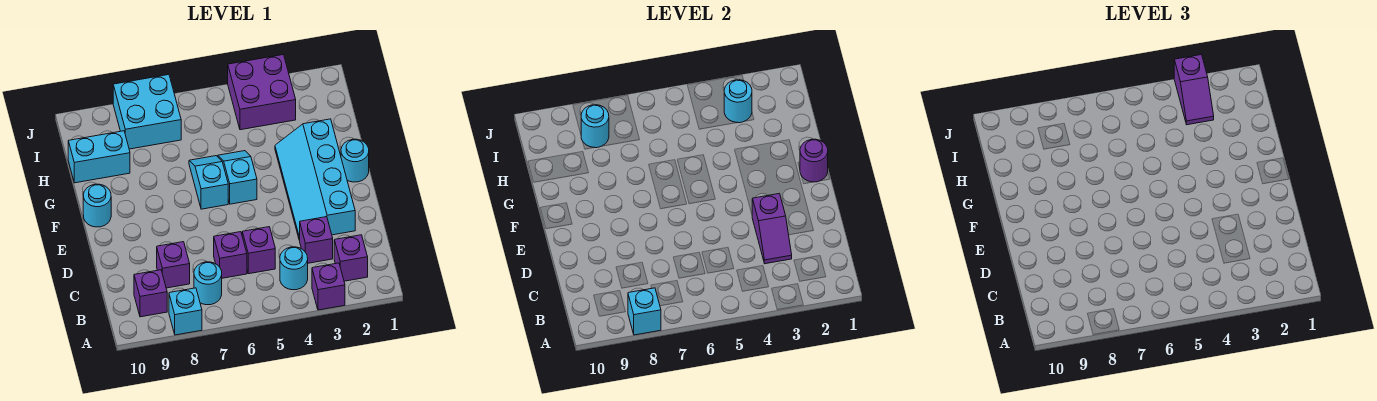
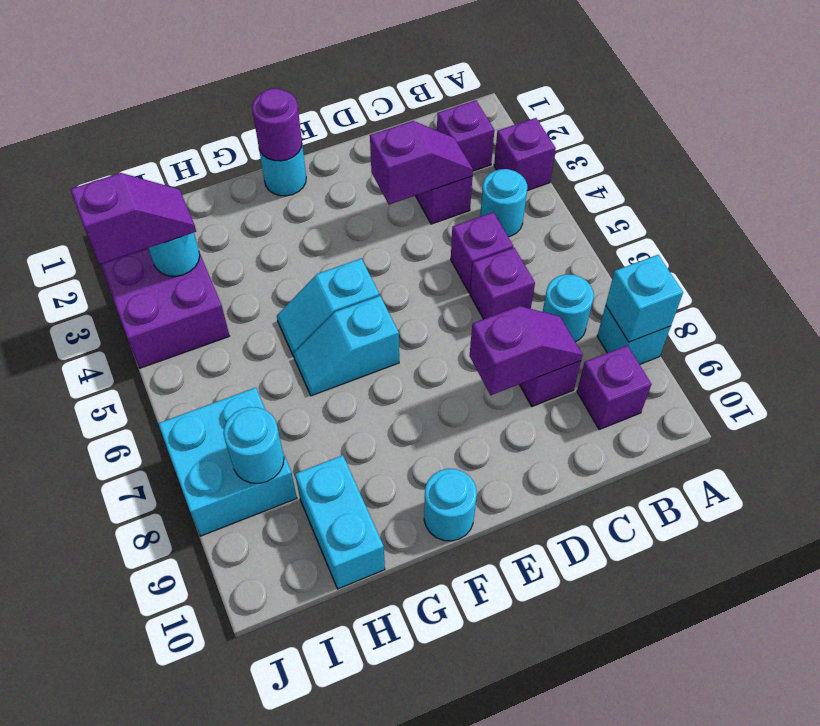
none -> purple slope C8:D8 level 2 top D
cyan slope D2:G3 level 1 top 2 -> none

